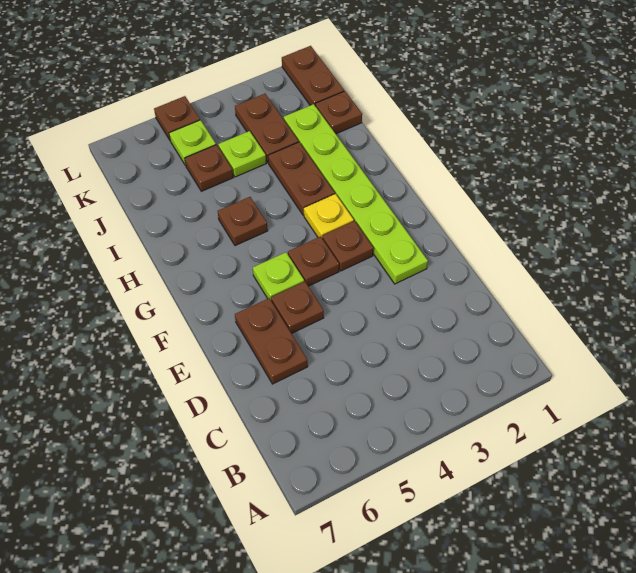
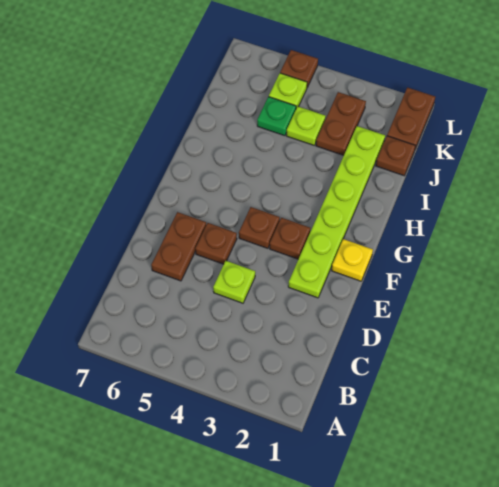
lime plate F5 level 1 -> lime plate D4 level 1
yellow plate G3 level 1 -> yellow plate F1 level 1
brown plate H3:I3 level 1 -> none
brown plate H5 level 1 -> none
brown plate J5 level 1 -> green plate J5 level 1

